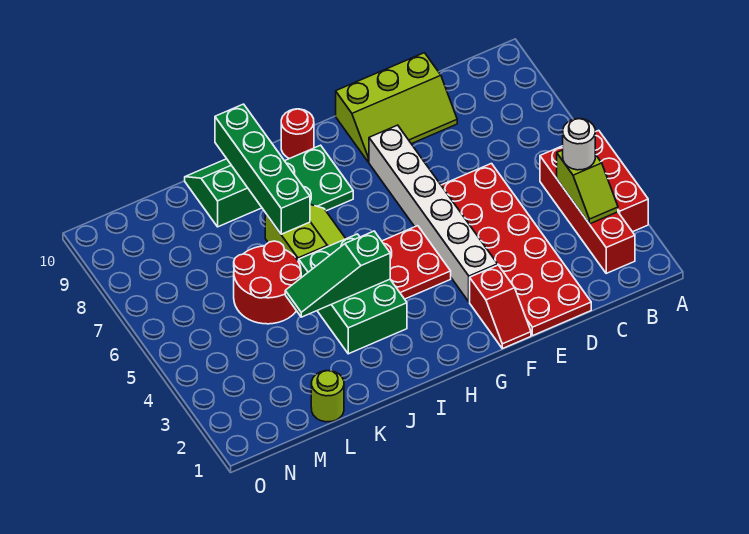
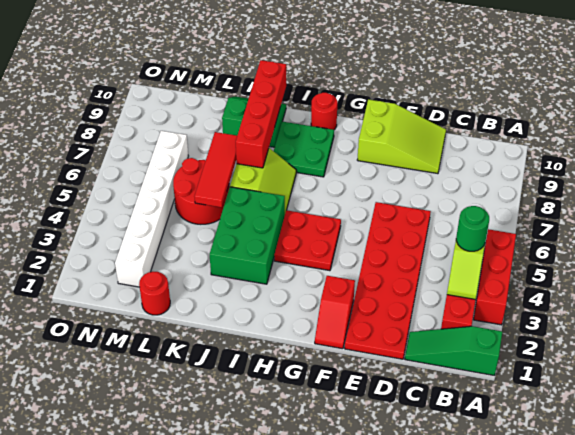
white round brick B4 level 3 -> green round brick B4 level 3
lime slope D9:F10 level 1 top 10 -> lime slope D9:F10 level 1 top F
white brick F3:F8 level 1 -> white brick M2:M7 level 1
green slope I4:K4 level 2 top I -> green slope A1:C1 level 1 top A
green brick J7:J10 level 2 -> red brick J7:J10 level 2
none -> red tile K5:K7 level 2
lime round brick L1 level 1 -> red round brick L1 level 1

